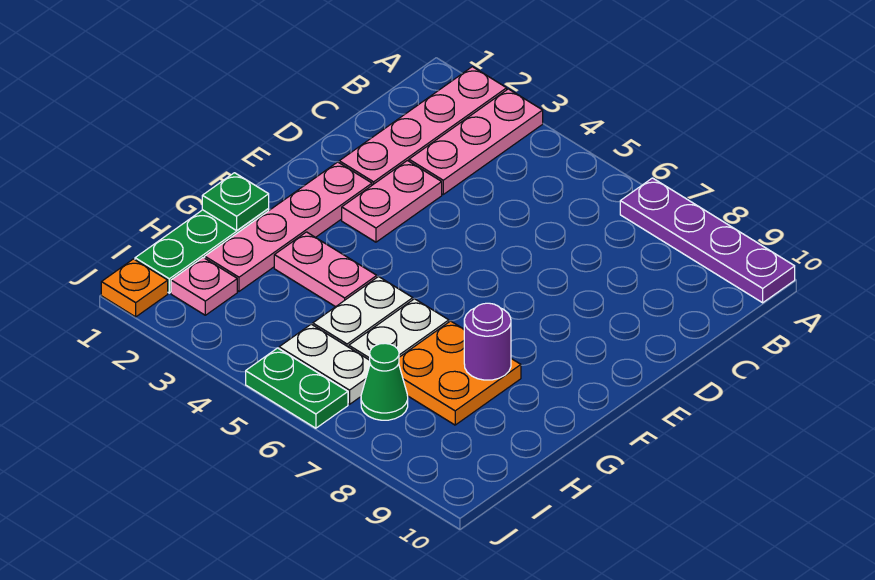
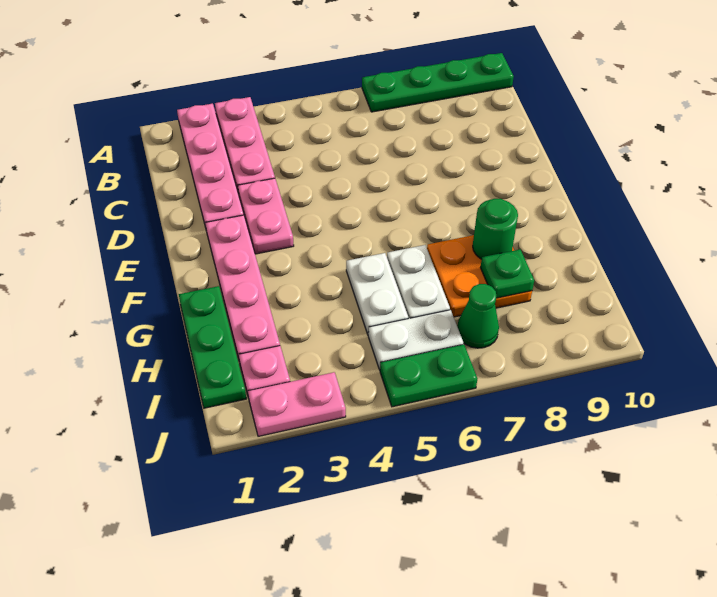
purple plate A7:A10 level 1 -> green plate A7:A10 level 1
green plate G1 level 2 -> green plate H8 level 2
pink plate G3:G4 level 1 -> pink plate J2:J3 level 1
purple round brick G8 level 2 -> green round brick G8 level 2
orange plate J1 level 1 -> none

